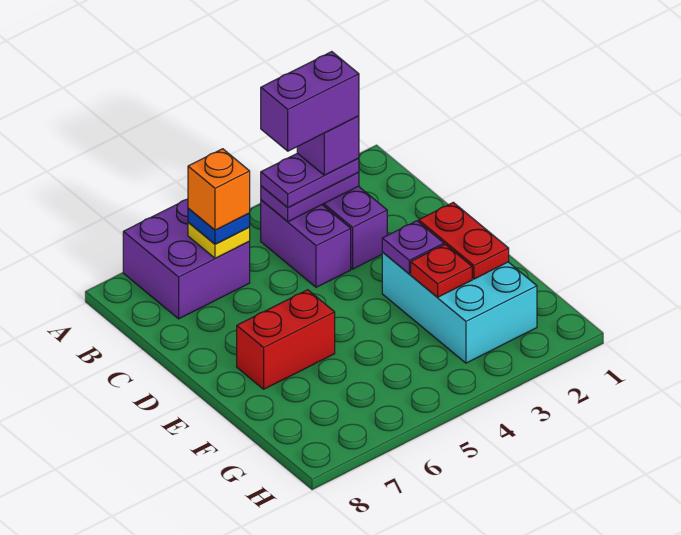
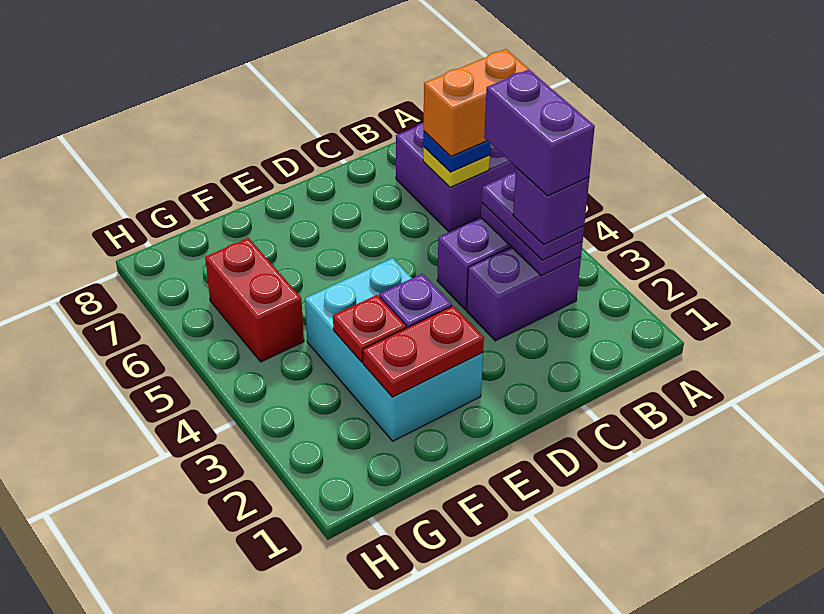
orange brick B6 level 4 -> orange brick A6:B6 level 4
cyan brick E2:G3 level 1 -> cyan brick E2:F4 level 1
red brick E6:E7 level 1 -> red brick G5:G6 level 1

